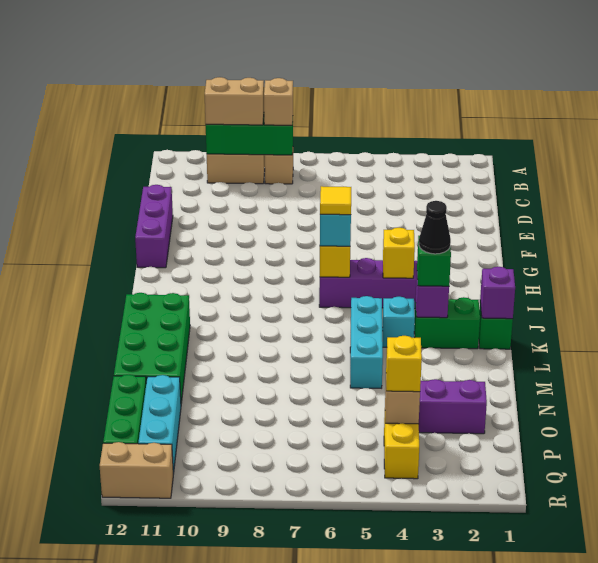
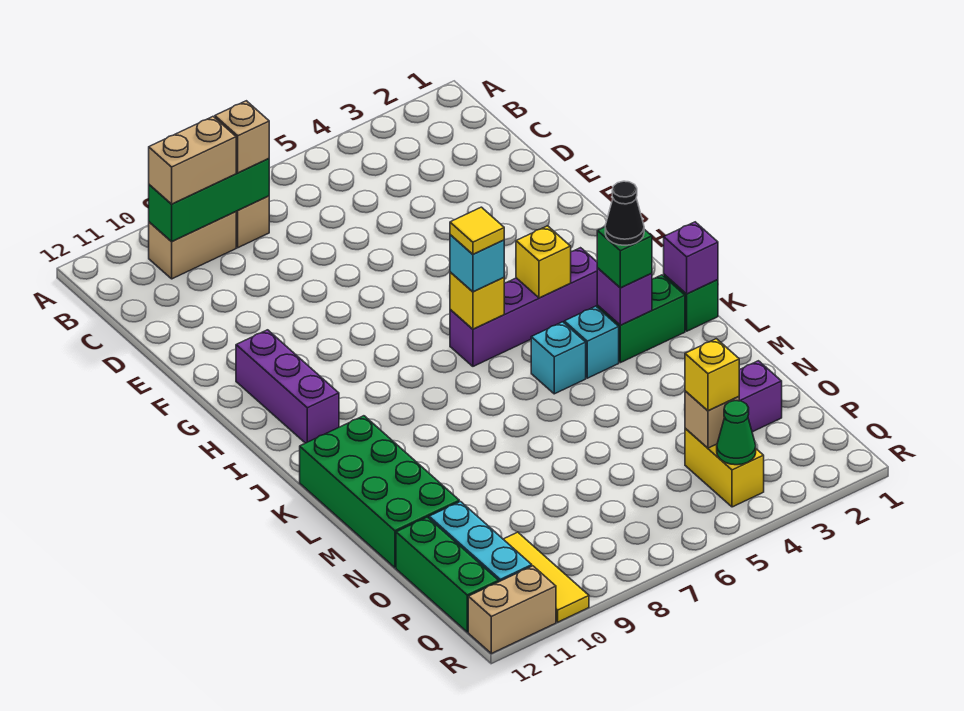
purple brick E12:G12 level 1 -> purple brick G11:I11 level 1
cyan brick K5:M5 level 1 -> cyan brick K5 level 1
none -> yellow tile P10:R10 level 1
none -> green cone Q4 level 2

